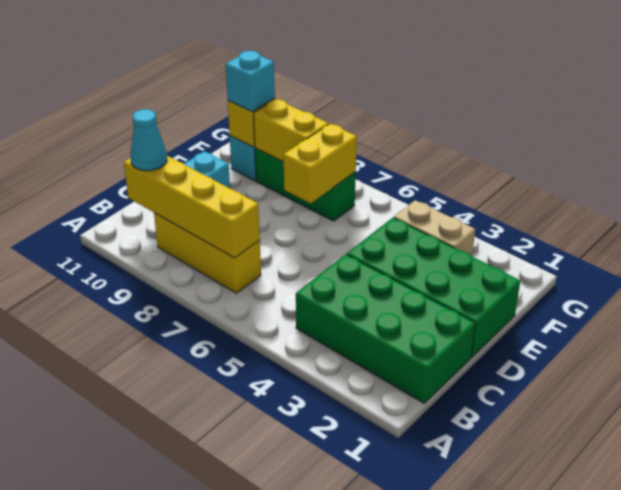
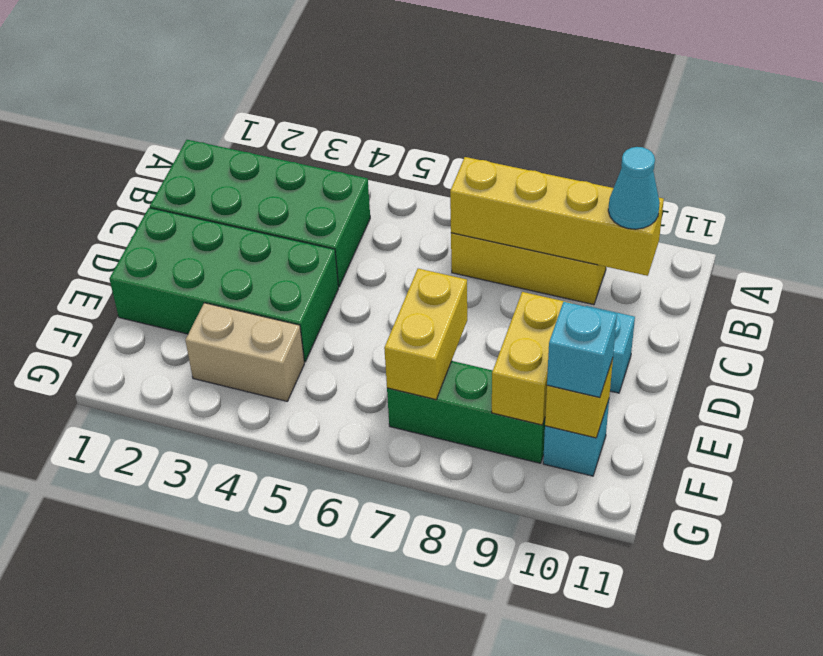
yellow brick F8:F9 level 2 -> yellow brick E9:F9 level 2

